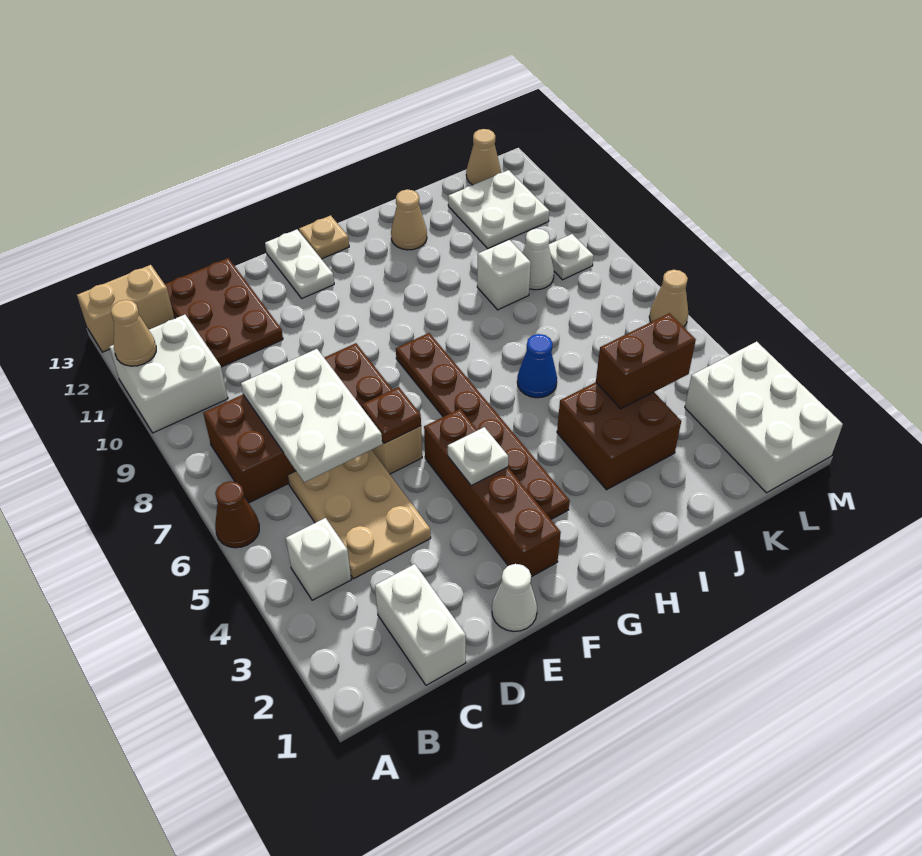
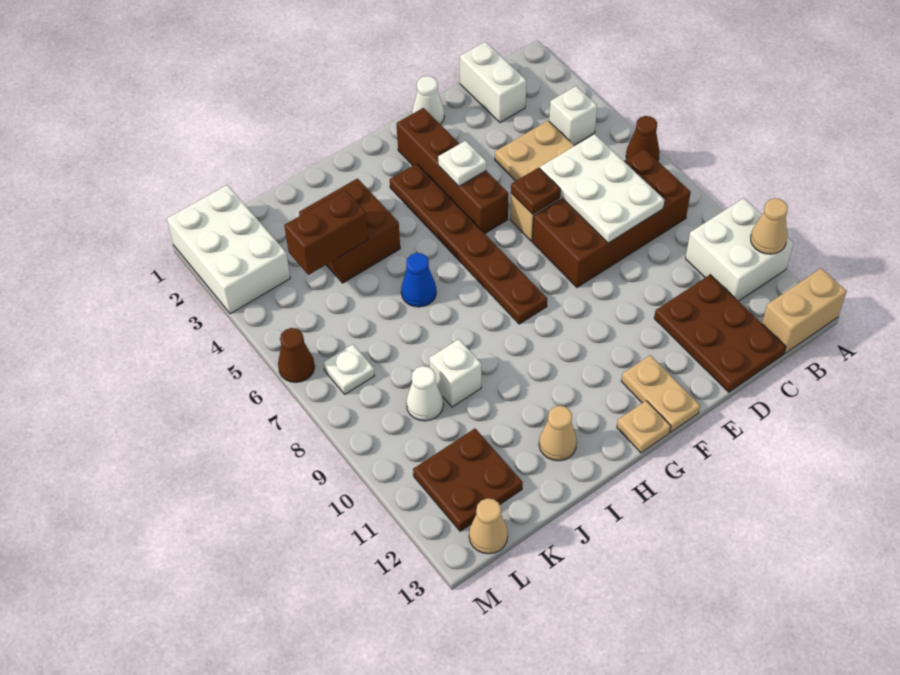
white plate F12:F13 level 1 -> tan plate F12:F13 level 1
white plate K11:L12 level 1 -> brown plate K11:L12 level 1
white plate L9 level 1 -> white plate L7 level 1
tan cone M6 level 1 -> brown cone M6 level 1

